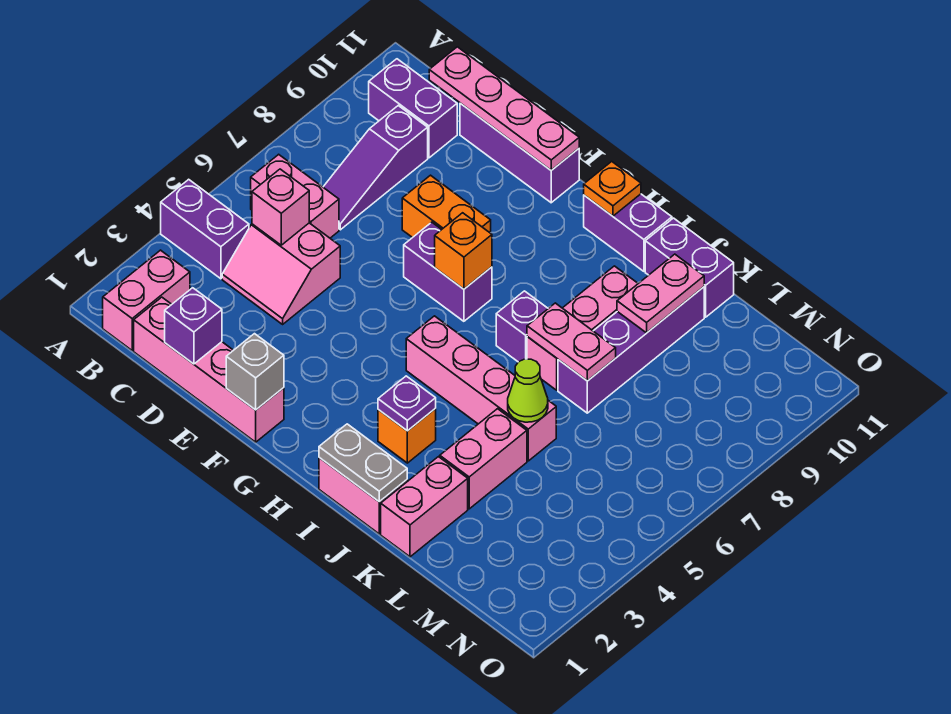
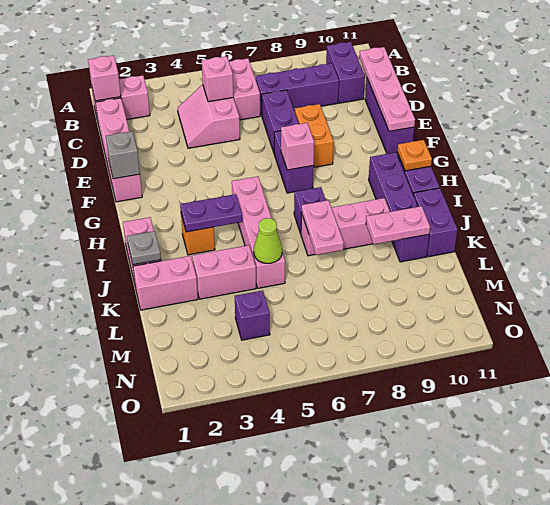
purple brick A4:B4 level 1 -> purple brick D7:E7 level 1
none -> pink brick B1 level 2
purple slope C7:C9 level 1 top 9 -> purple brick C7:C9 level 1
purple brick D1 level 2 -> purple brick M4 level 1
orange brick G7 level 2 -> pink brick G7 level 2
grey plate I1:J1 level 2 -> grey plate J1 level 2
purple plate I3 level 2 -> purple plate I3:I4 level 2
purple brick K7:K10 level 1 -> purple brick H10:K10 level 1

